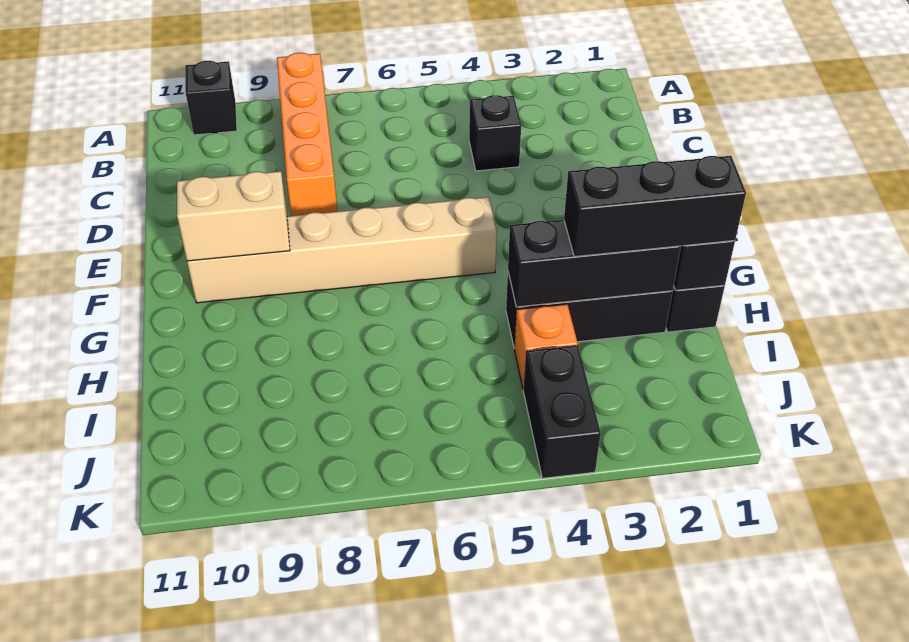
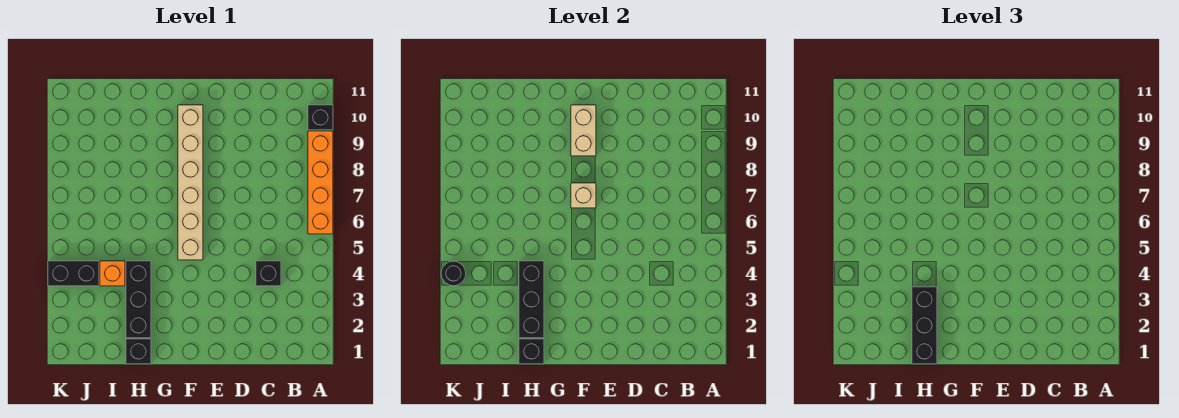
orange brick A8:D8 level 1 -> orange brick A6:A9 level 1
none -> tan brick F7 level 2
none -> black round brick K4 level 2

